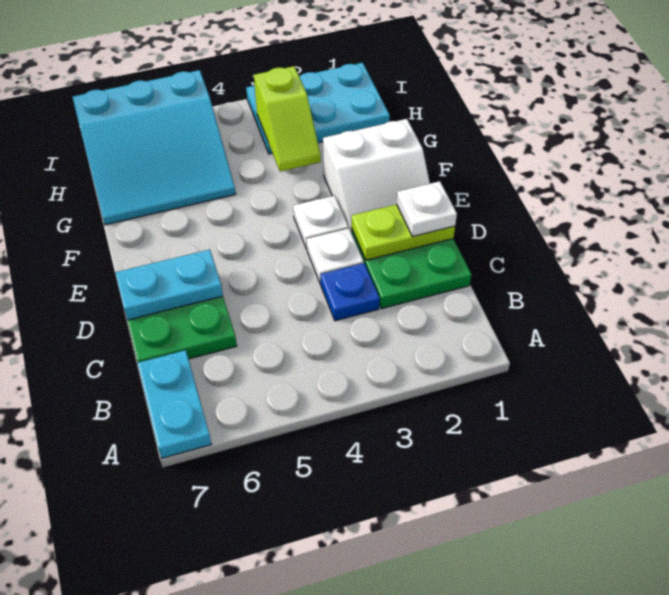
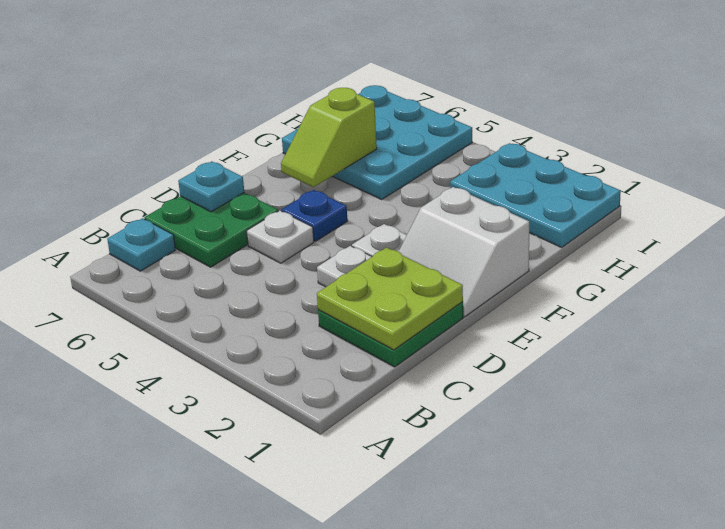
cyan plate A7:B7 level 1 -> cyan plate B7 level 1
blue plate C3 level 1 -> blue plate E5 level 1
lime plate D1:D2 level 2 -> lime plate C1:D2 level 2
white plate D1 level 3 -> white plate D5 level 1
cyan plate D6:D7 level 2 -> cyan plate D7 level 2
lime slope G3:H3 level 2 top H -> lime slope F6:G6 level 2 top G
cyan slope G5:I7 level 1 top I -> cyan plate G5:I7 level 1

